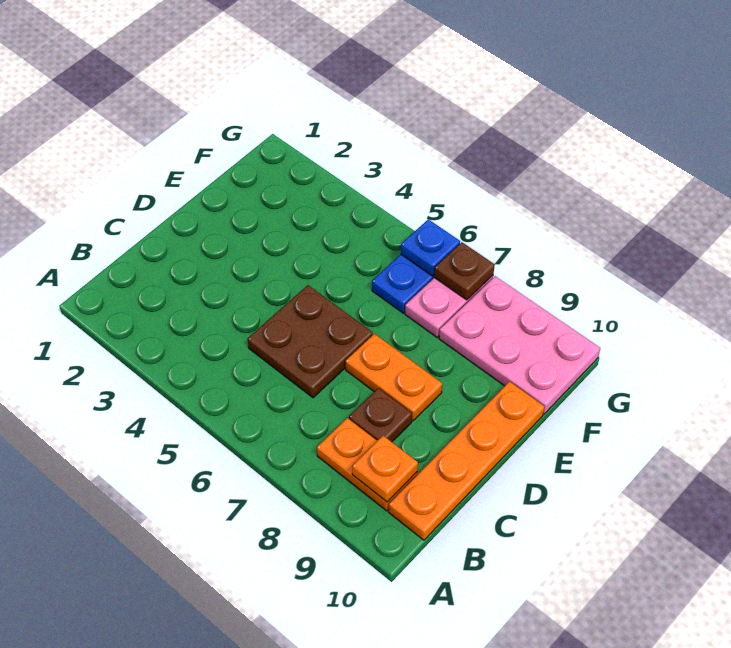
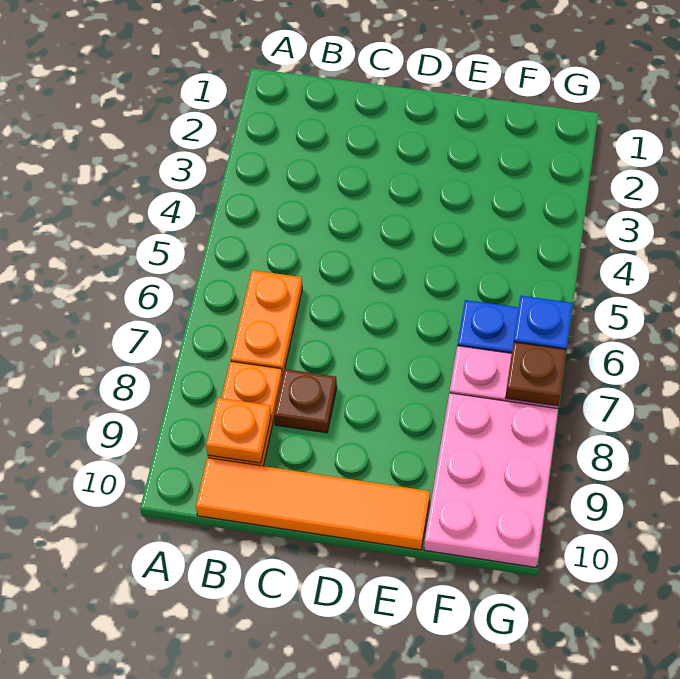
orange plate B10:E10 level 1 -> orange tile B10:E10 level 1
brown plate C5:D6 level 1 -> none
orange plate D7:D8 level 1 -> orange plate B6:B7 level 1

